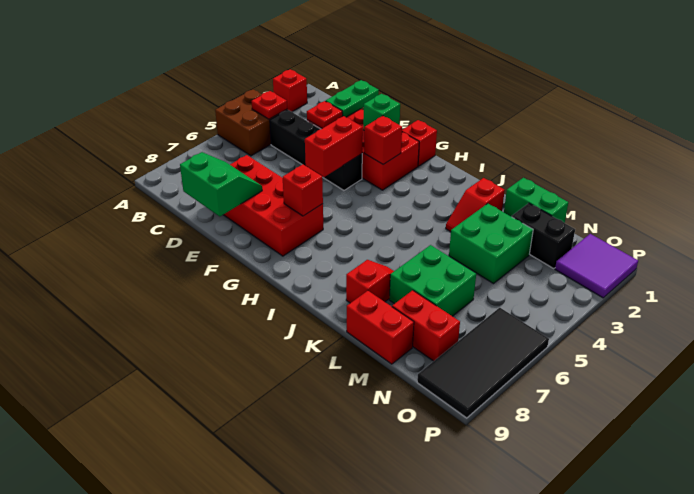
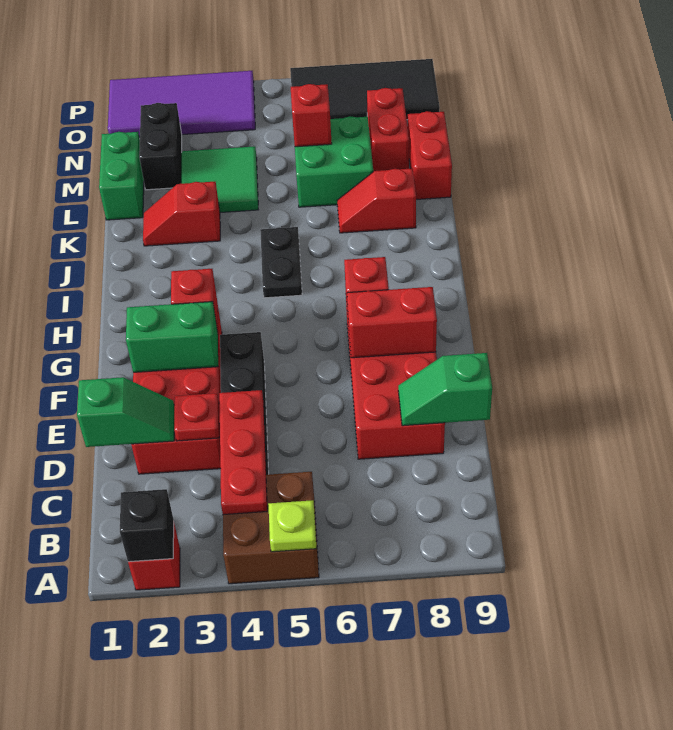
none -> black brick A2 level 2
none -> lime plate A5 level 2
red plate B4 level 2 -> red plate B4:D4 level 2
green plate D1:D2 level 2 -> green slope D1:D2 level 2 top 1
green slope D8:E9 level 2 top 9 -> green slope D8:D9 level 2 top 9
green brick F2 level 2 -> green brick F2:F3 level 2
red brick F4:F5 level 2 -> red brick F7:F8 level 2
red brick G1 level 1 -> red brick M6 level 2
none -> black plate I5:J5 level 1
red slope K2:K3 level 1 top 2 -> red slope K2:K3 level 1 top 3
green brick L3:M4 level 1 -> green tile L3:M4 level 1
purple tile O1:P2 level 1 -> purple tile O1:P4 level 1

